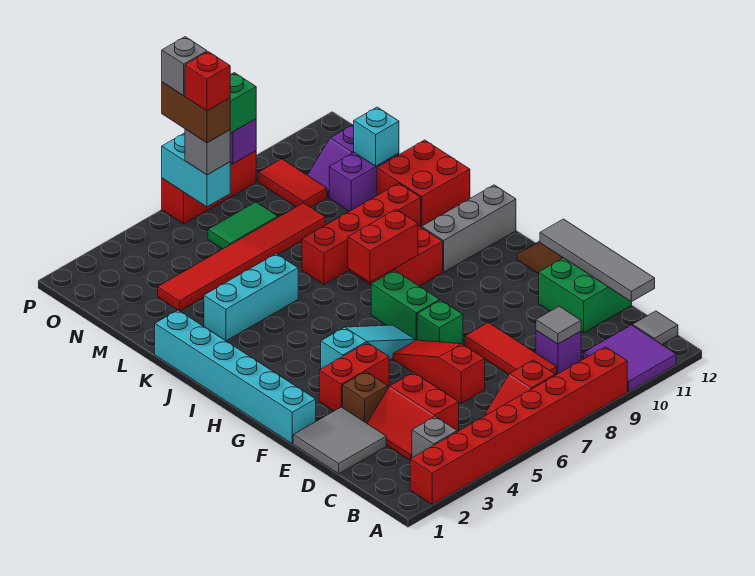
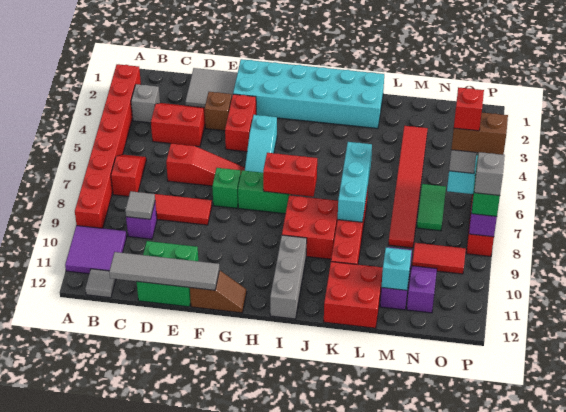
cyan brick F1:K1 level 1 -> cyan brick F1:K2 level 1
red brick I7:I8 level 2 -> red brick H7:I7 level 2
cyan brick K3:K5 level 1 -> cyan brick K6:K8 level 2
grey brick P6 level 5 -> grey brick P8 level 4

